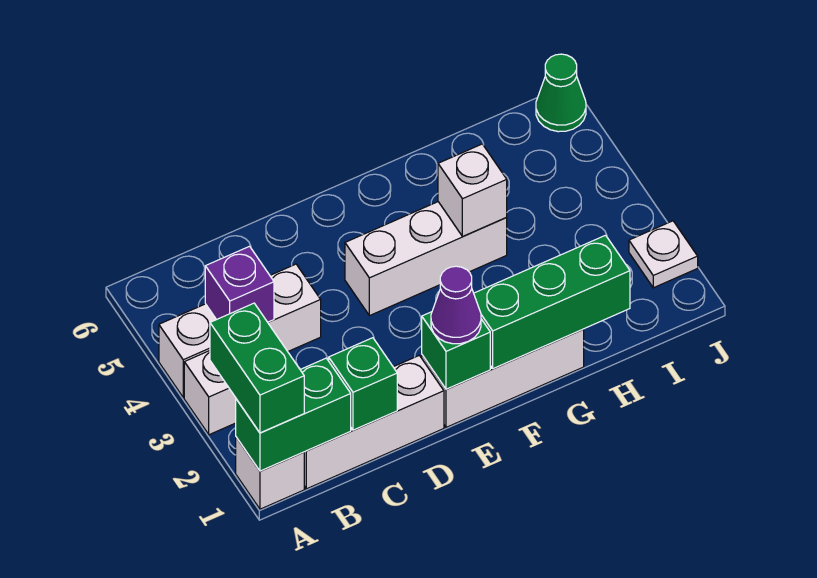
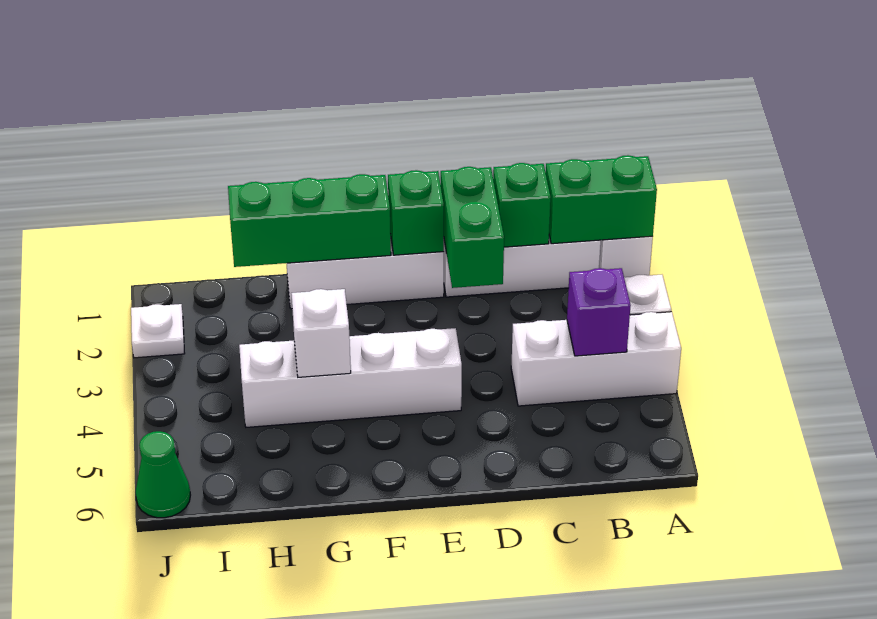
green brick A1:A2 level 3 -> green brick D1:D2 level 2
purple cone E1 level 3 -> none
white brick E4:G4 level 1 -> white brick E4:H4 level 1

